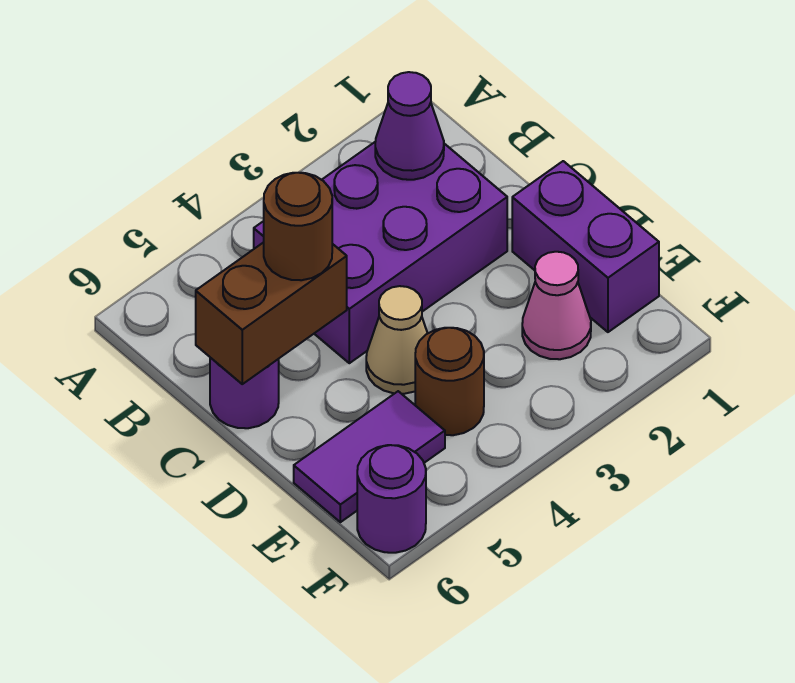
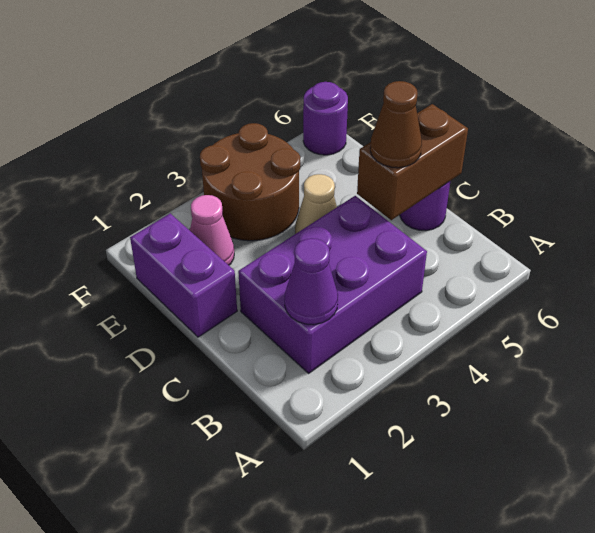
brown round brick C5 level 3 -> brown cone C5 level 3
brown round brick E4 level 1 -> brown round brick E3:F4 level 1
purple tile E5:E6 level 1 -> none

